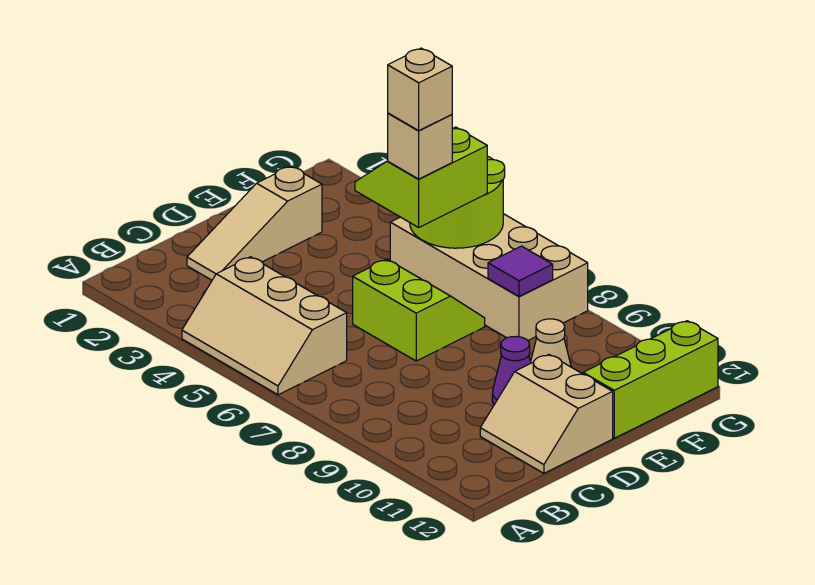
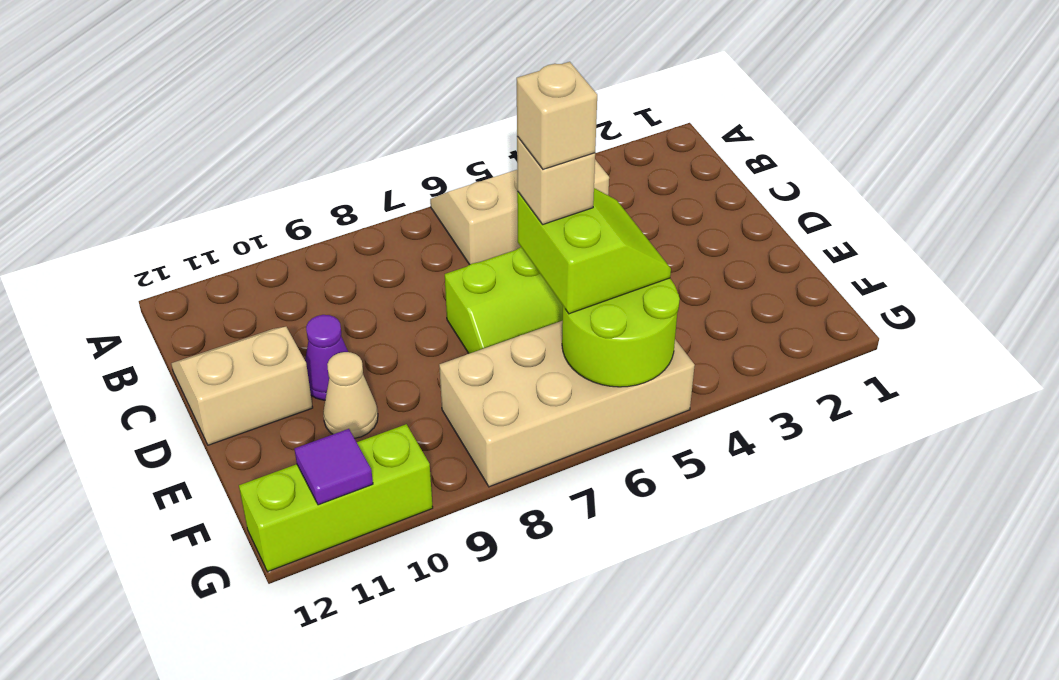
tan slope C2:E2 level 1 top E -> none
lime brick E12:G12 level 1 -> lime brick G10:G12 level 1
purple tile F8 level 2 -> purple tile G11 level 2

